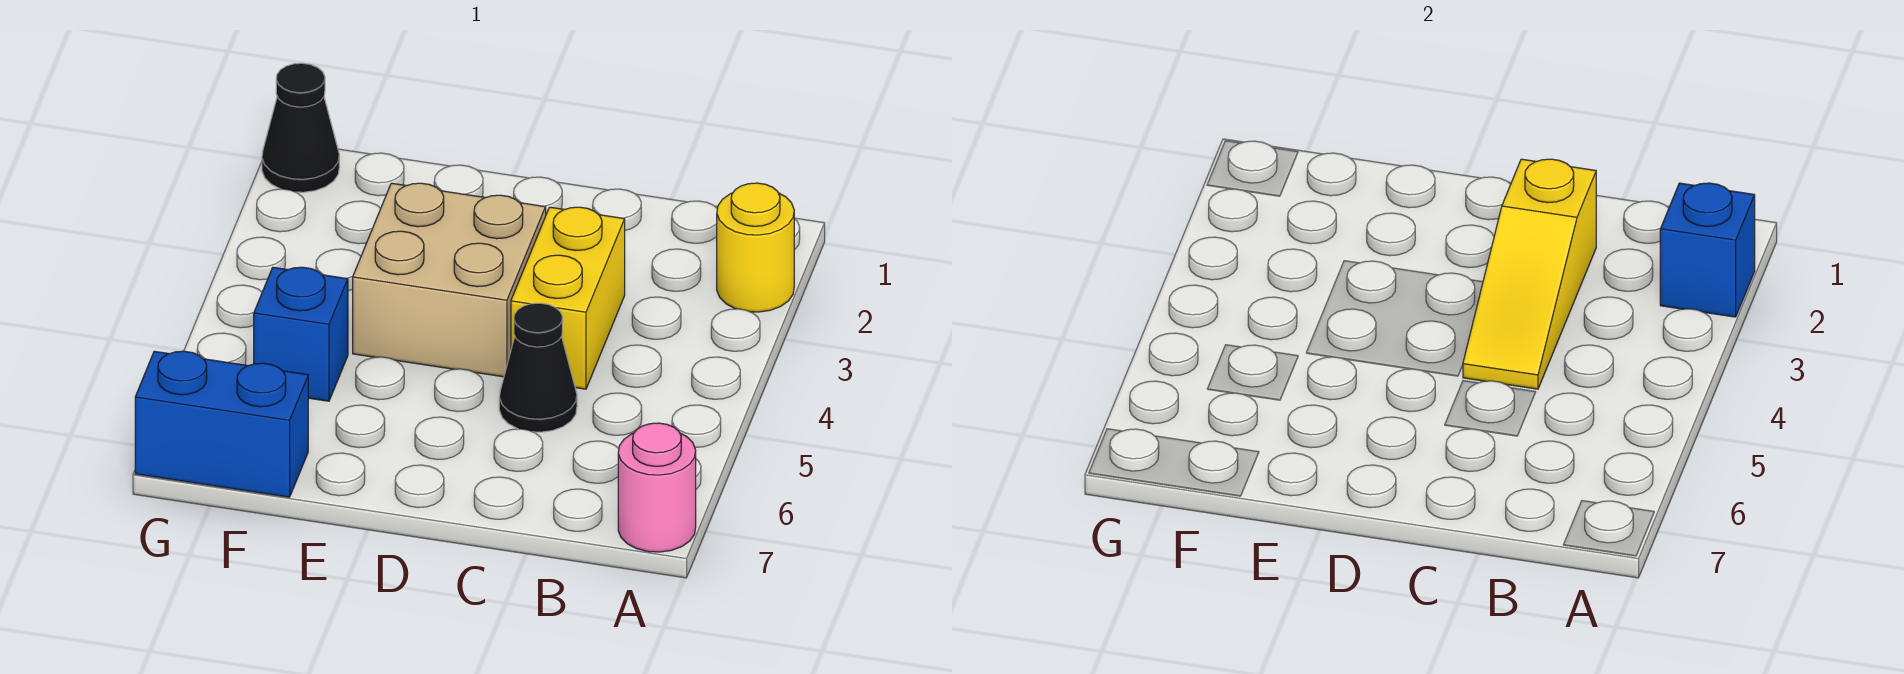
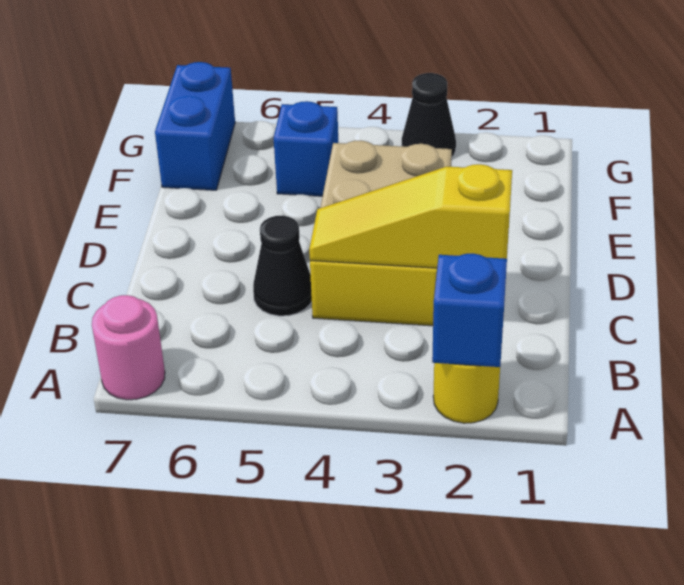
black cone G1 level 1 -> black cone G3 level 1

